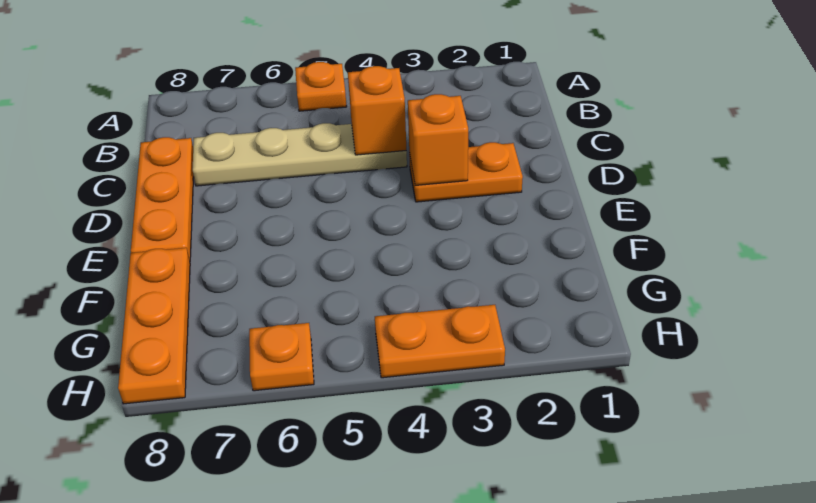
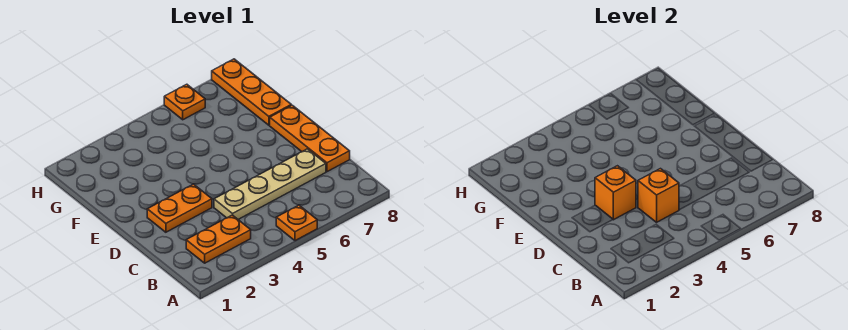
orange plate H3:H4 level 1 -> orange plate B2:B3 level 1

